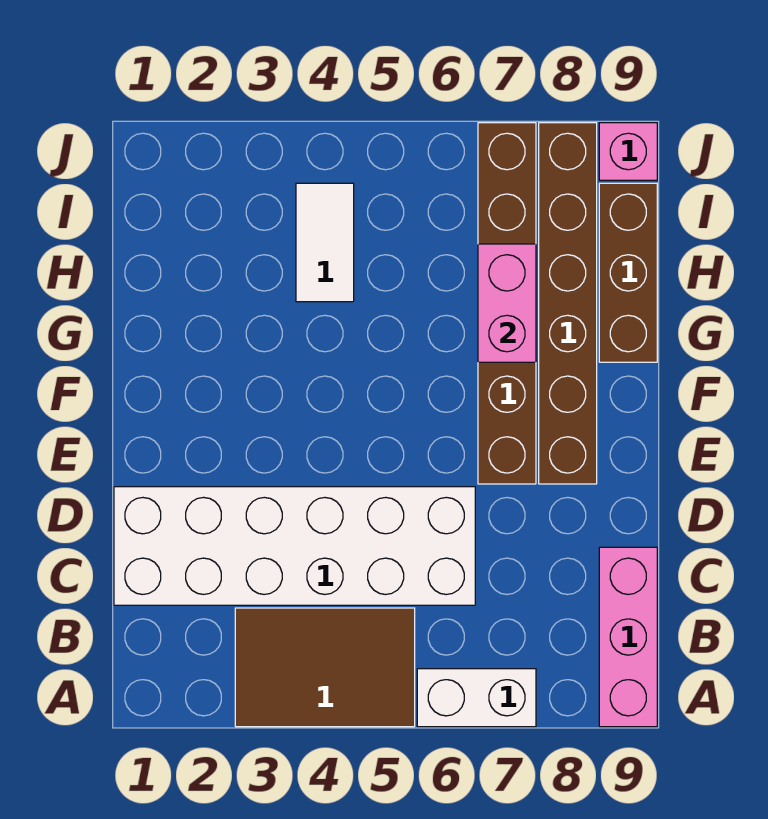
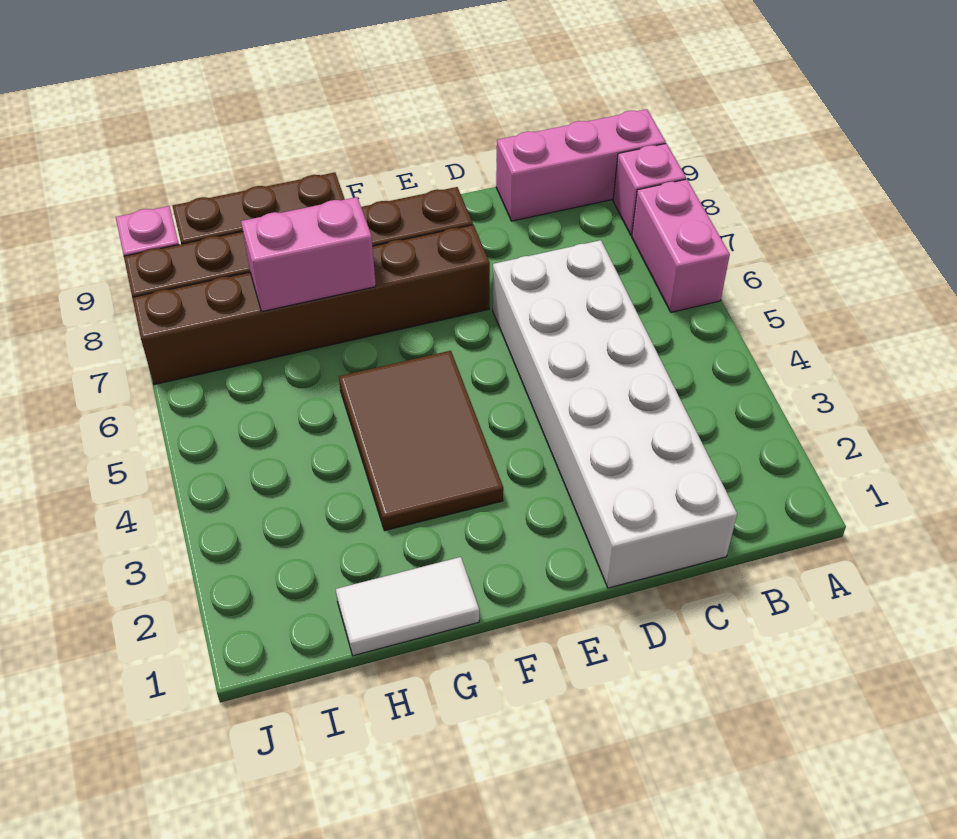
brown tile A3:B5 level 1 -> brown tile F3:G5 level 1
white brick A6:A7 level 1 -> pink brick A6:A7 level 1
none -> pink brick A8 level 1
white tile H4:I4 level 1 -> white tile G1:H1 level 1

